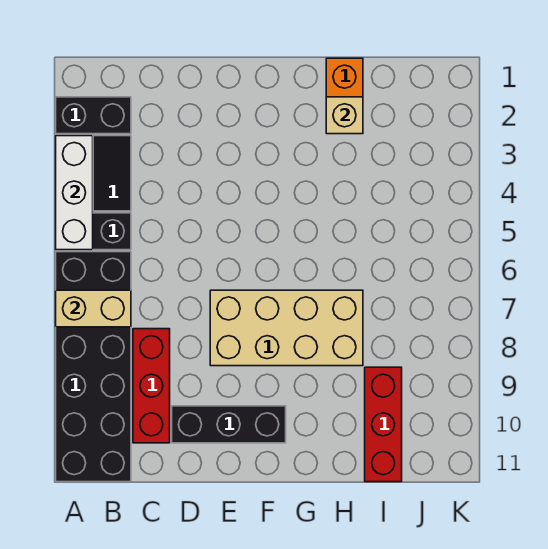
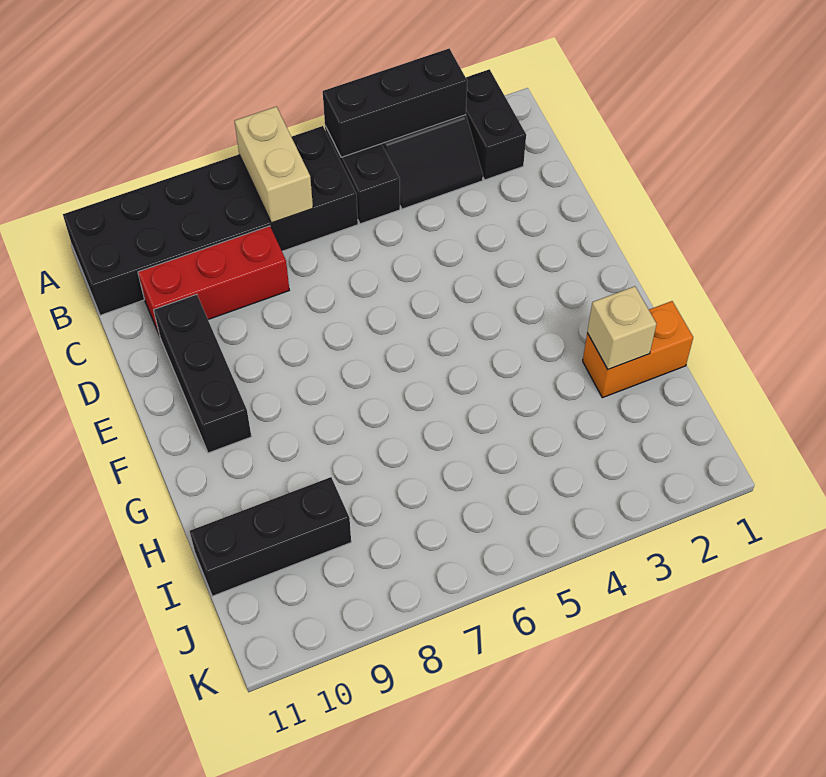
white brick A3:A5 level 2 -> black brick A3:A5 level 2
tan brick E7:H8 level 1 -> none
red brick I9:I11 level 1 -> black brick I9:I11 level 1

